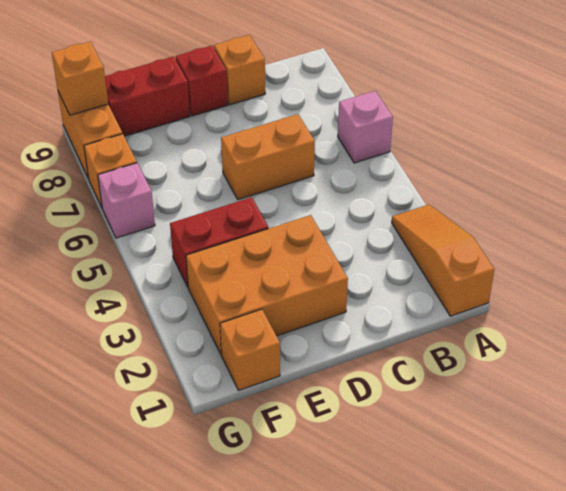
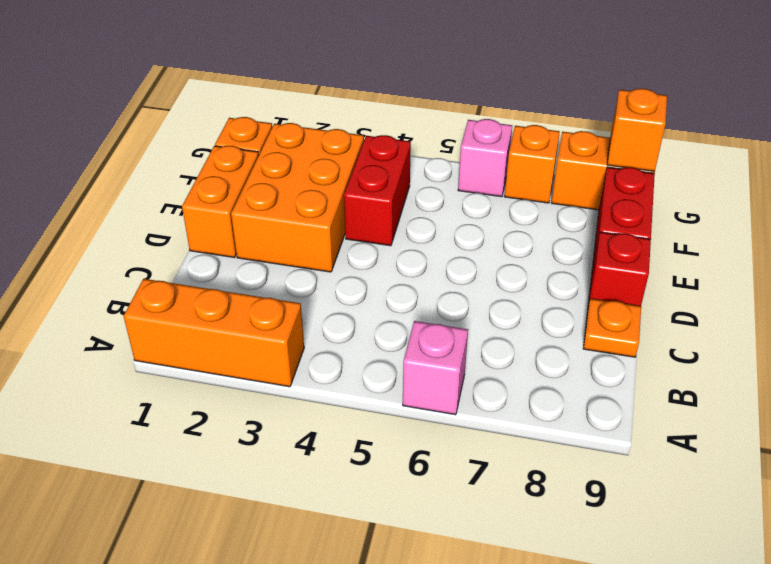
orange slope A1:A3 level 1 top 1 -> orange brick A1:A3 level 1
orange brick C6:D6 level 1 -> orange brick D1:E1 level 1
orange brick C9 level 1 -> orange plate C9 level 1

